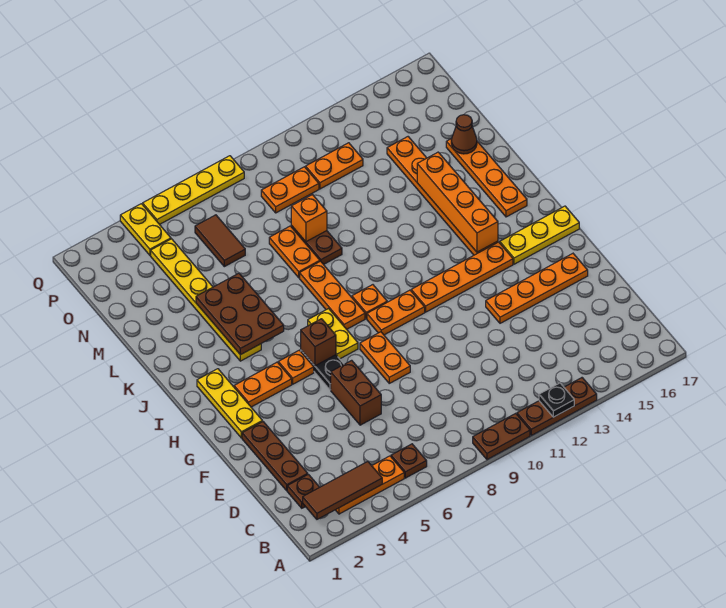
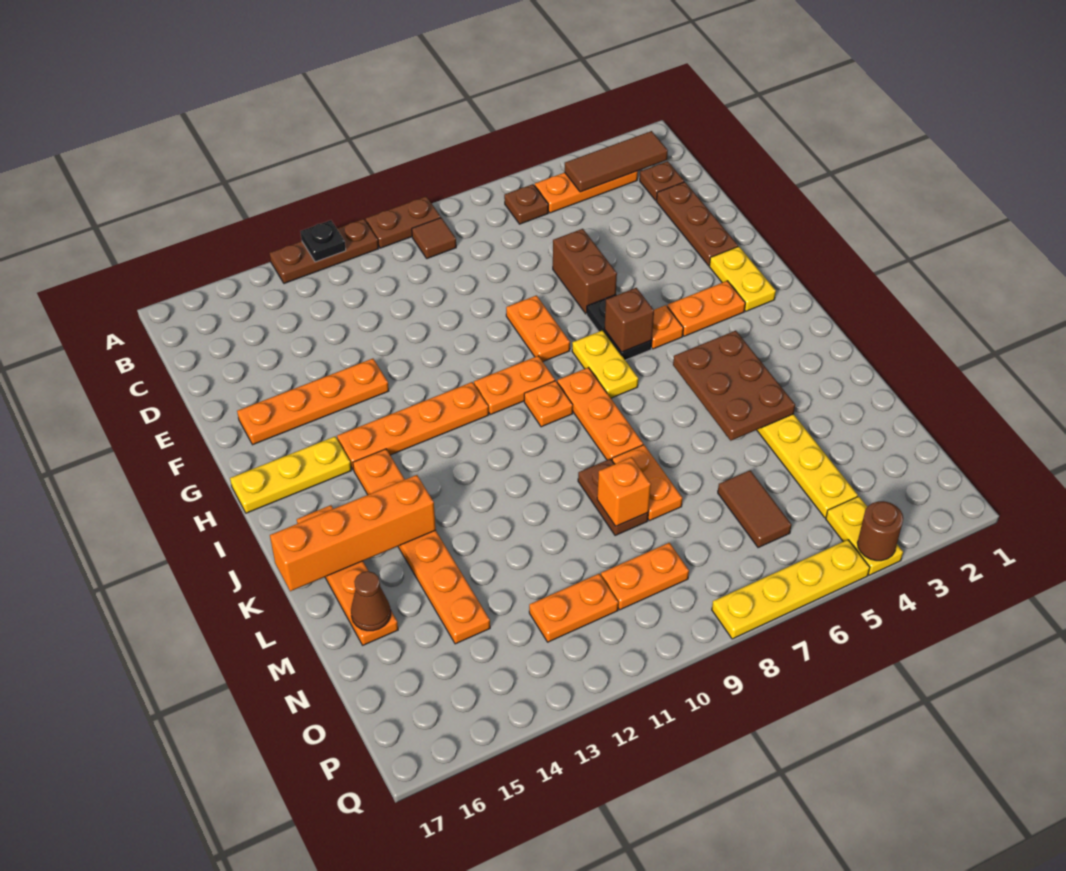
none -> brown tile B9 level 1
yellow plate G2:I2 level 1 -> yellow plate G2:H2 level 1
orange brick I14:L14 level 2 -> orange brick K14:K17 level 2
none -> brown round brick Q4 level 2

